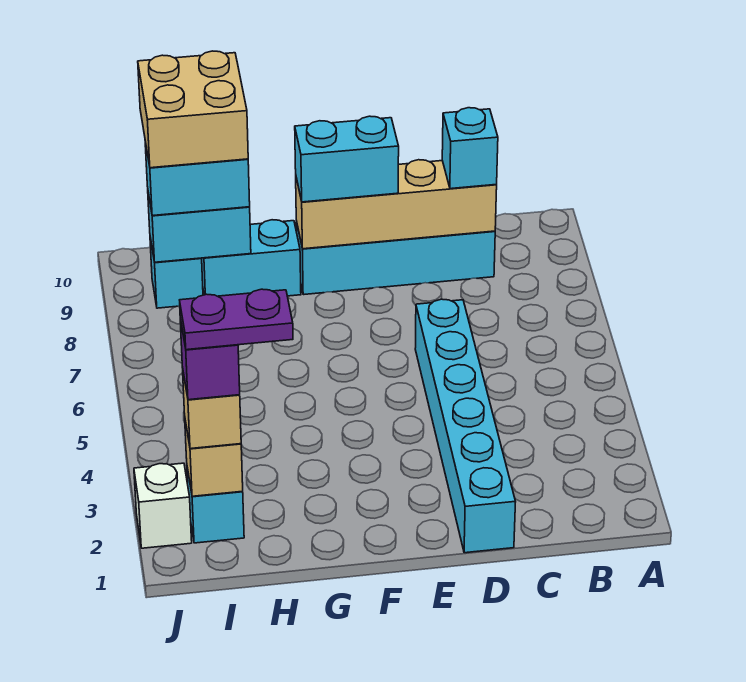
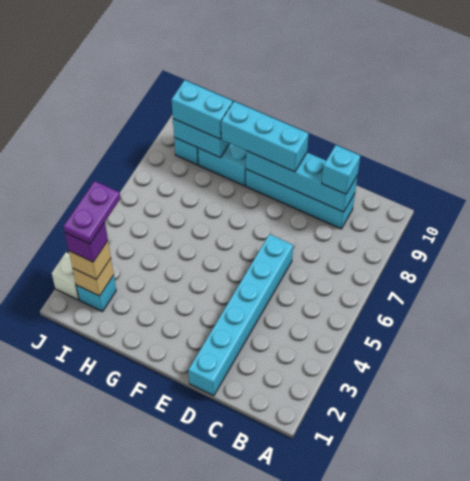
tan brick C9:F9 level 2 -> cyan brick C9:F9 level 2
cyan brick E9:F9 level 3 -> cyan brick E9:G9 level 3
purple plate H2:I2 level 5 -> purple plate I2:I3 level 5
tan brick H9:I10 level 4 -> none

